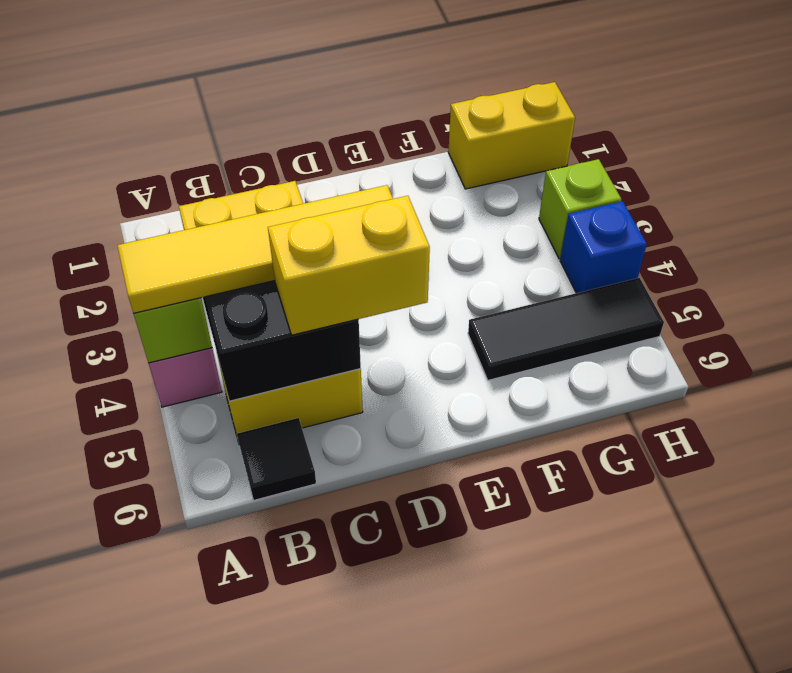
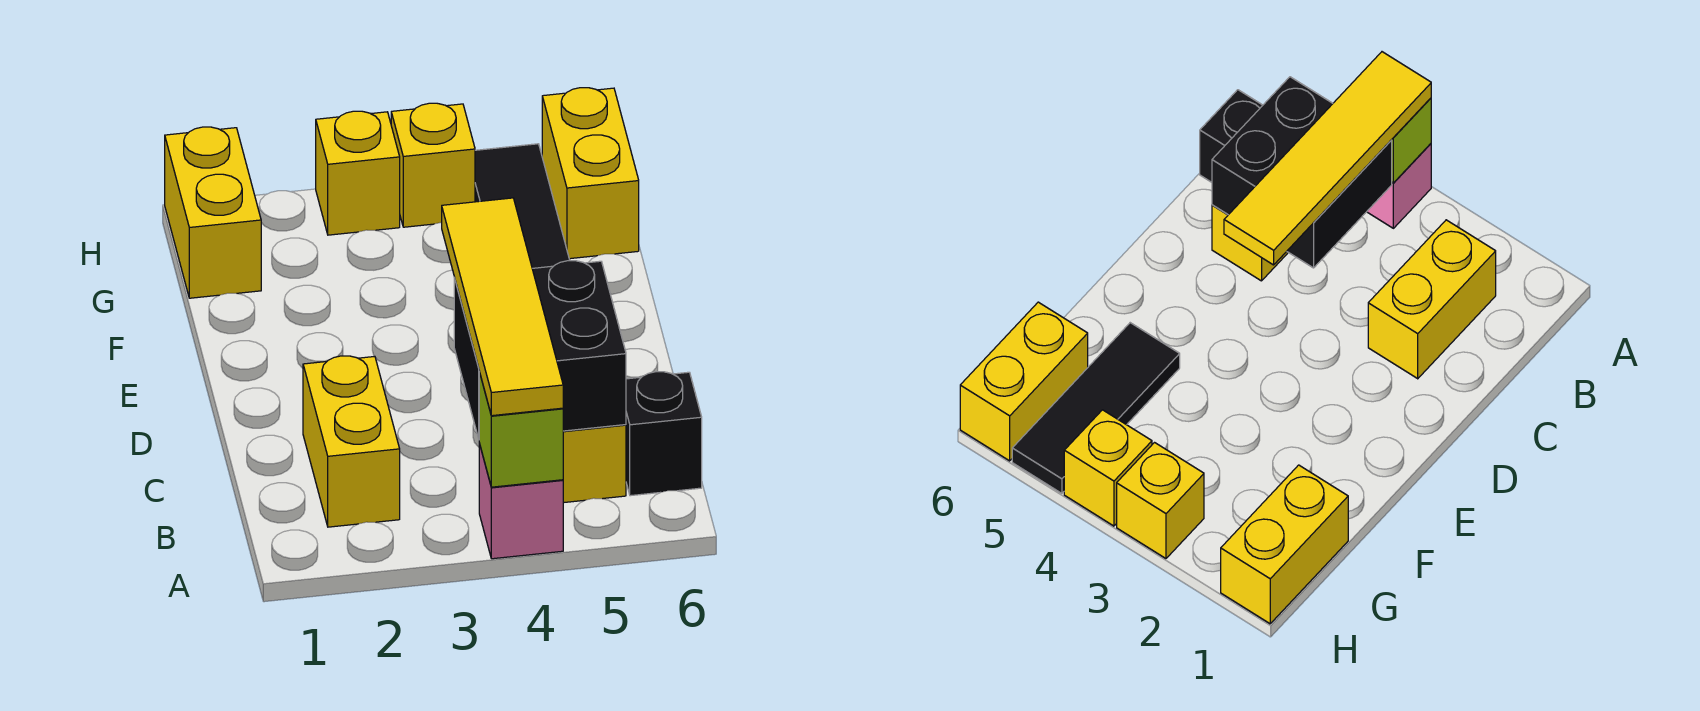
black tile B6 level 1 -> black brick B6 level 1
yellow brick C5:D5 level 3 -> yellow brick G6:H6 level 1
lime brick H3 level 1 -> yellow brick H3 level 1
blue brick H4 level 1 -> yellow brick H4 level 1

